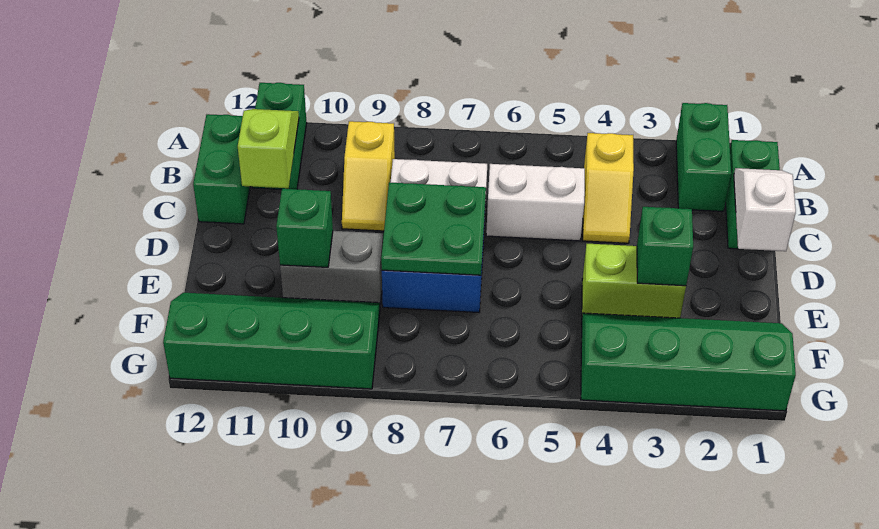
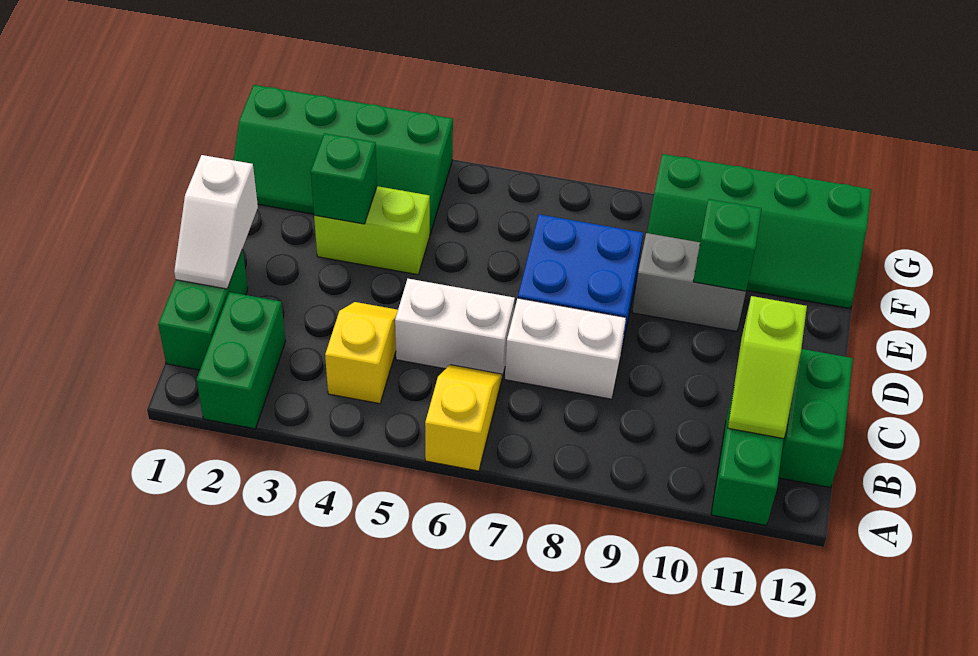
yellow slope B9:C9 level 1 top B -> yellow slope A6:B6 level 1 top A
green plate D7:E8 level 2 -> none

